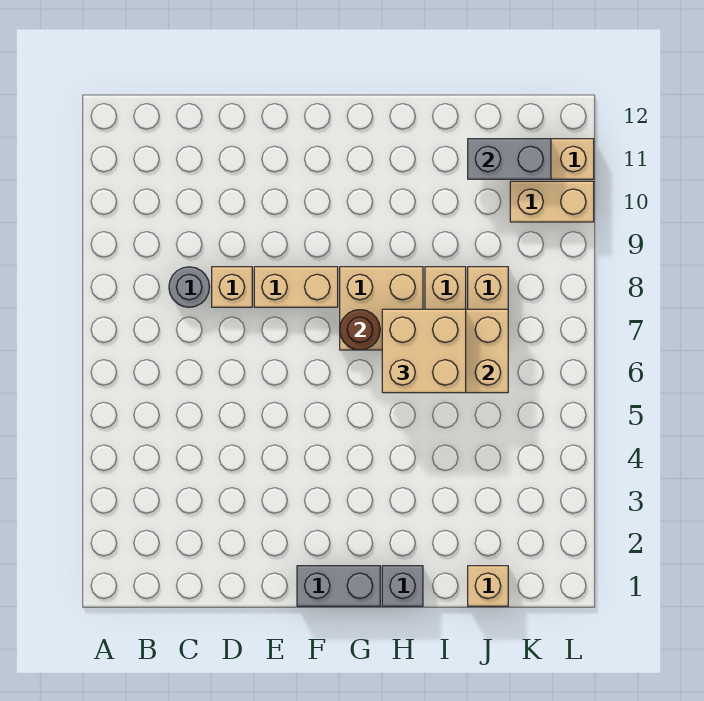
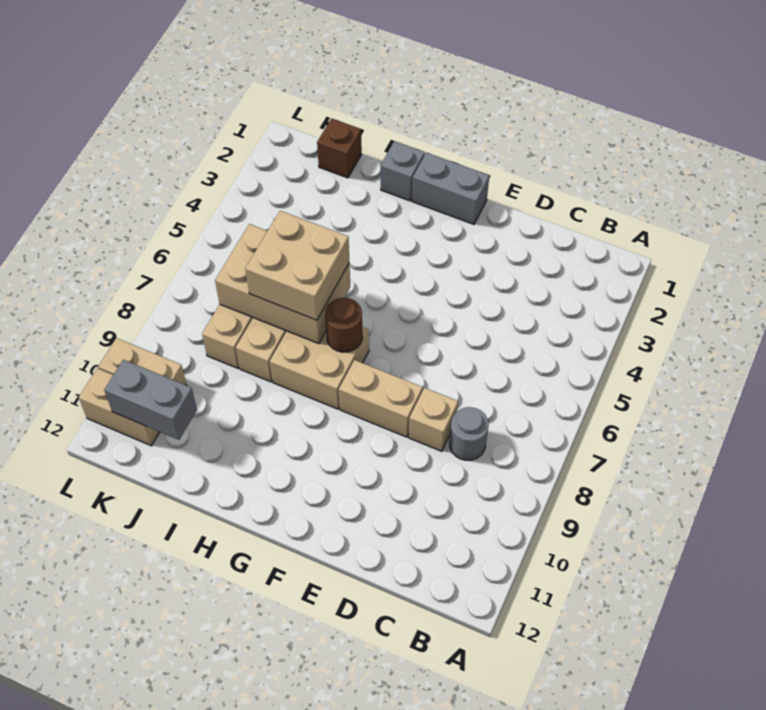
tan brick J1 level 1 -> brown brick J1 level 1

